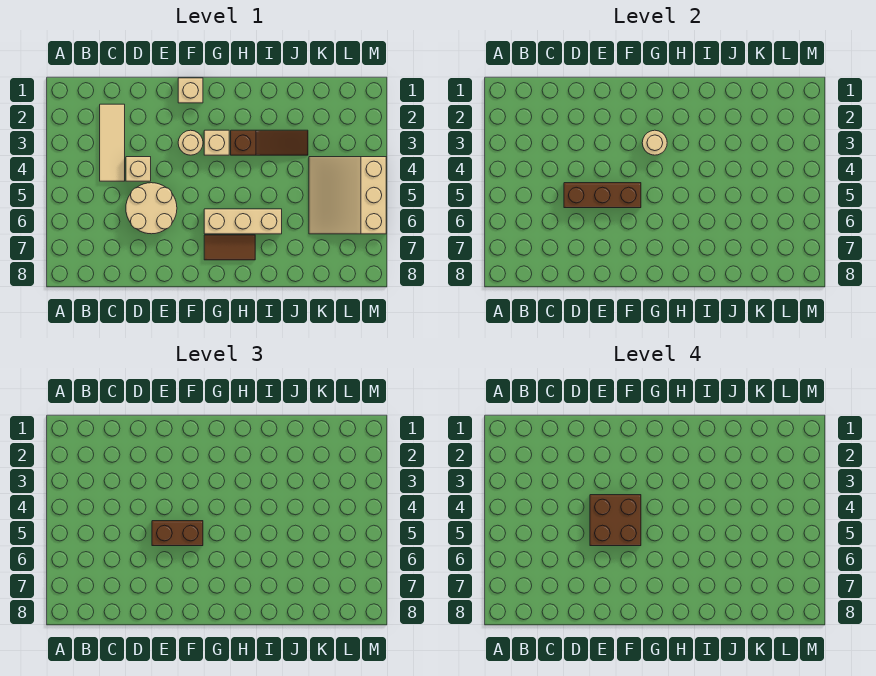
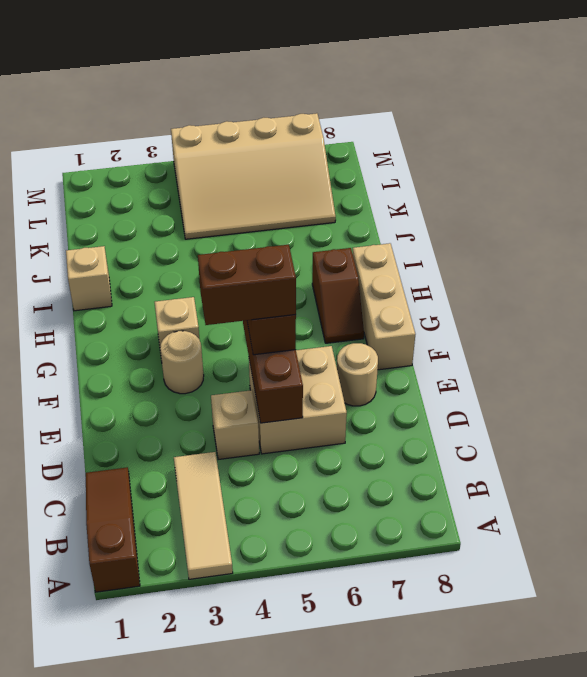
tan tile C2:C4 level 1 -> tan tile A3:C3 level 1
tan round brick D5:E6 level 1 -> tan brick D5:E6 level 1
brown brick E4:F5 level 4 -> brown brick E4:E5 level 4
tan brick F1 level 1 -> tan brick I1 level 1
tan round brick G3 level 2 -> tan round brick E7 level 1
tan brick G6:I6 level 1 -> tan brick F8:H8 level 1
brown tile G7:H7 level 1 -> brown slope G7:H7 level 1 top H
brown slope H3:J3 level 1 top H -> brown slope A1:C1 level 1 top A
tan slope K4:M6 level 1 top M -> tan slope K4:M7 level 1 top M

